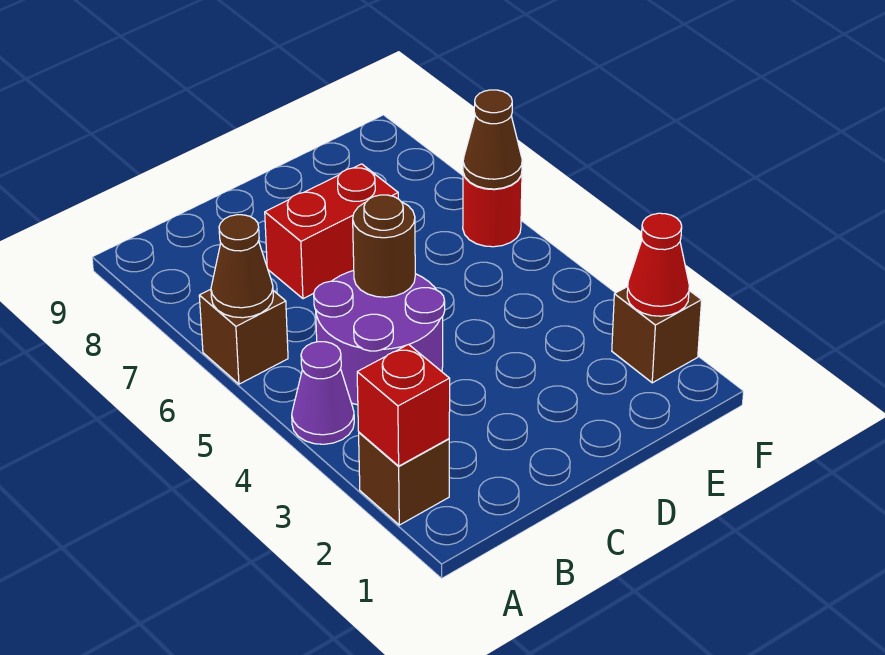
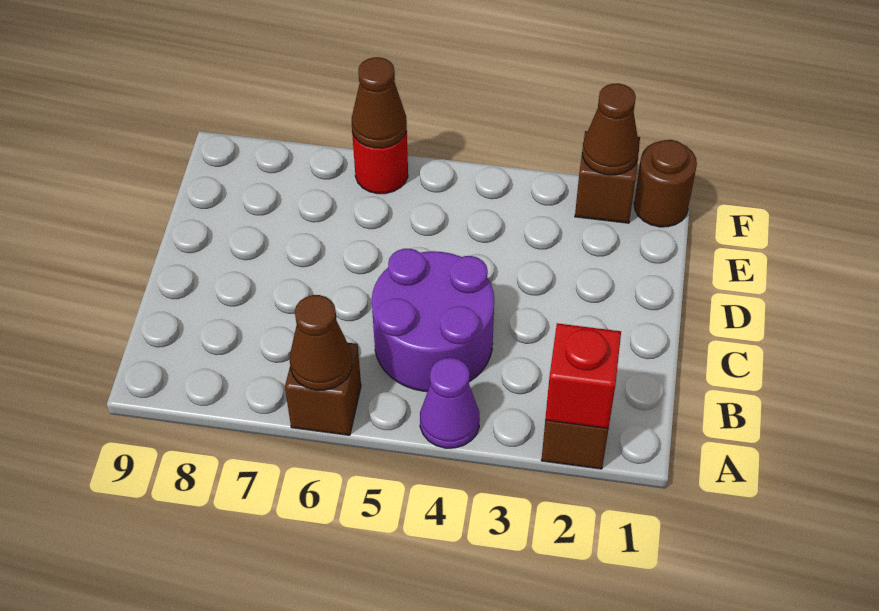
brown round brick C5 level 2 -> brown round brick F1 level 1
red brick C7:D7 level 1 -> none
red cone F2 level 2 -> brown cone F2 level 2

